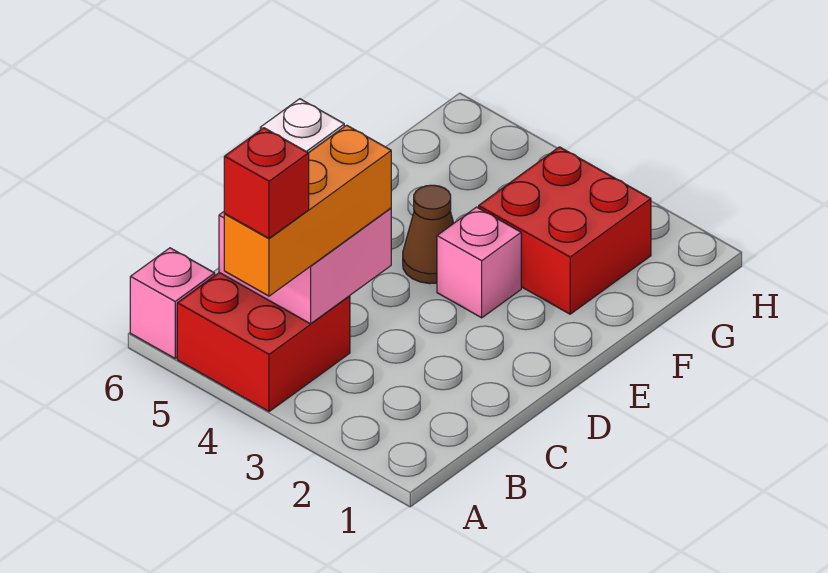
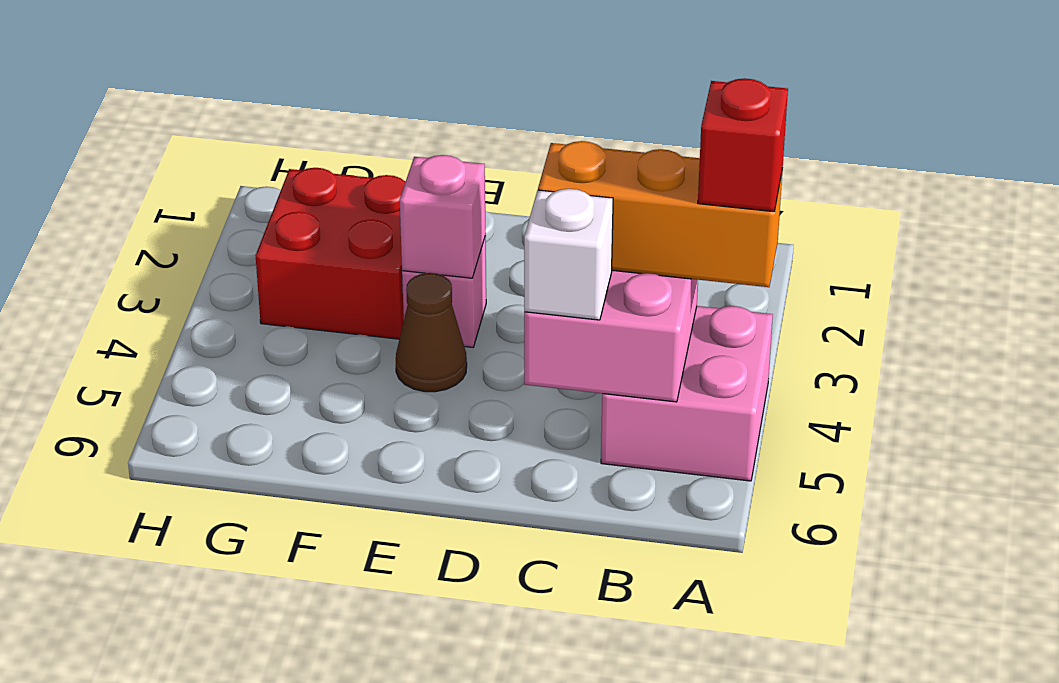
red brick A4:B5 level 1 -> pink brick A4:B5 level 1
pink brick A6 level 1 -> pink brick E3 level 2

